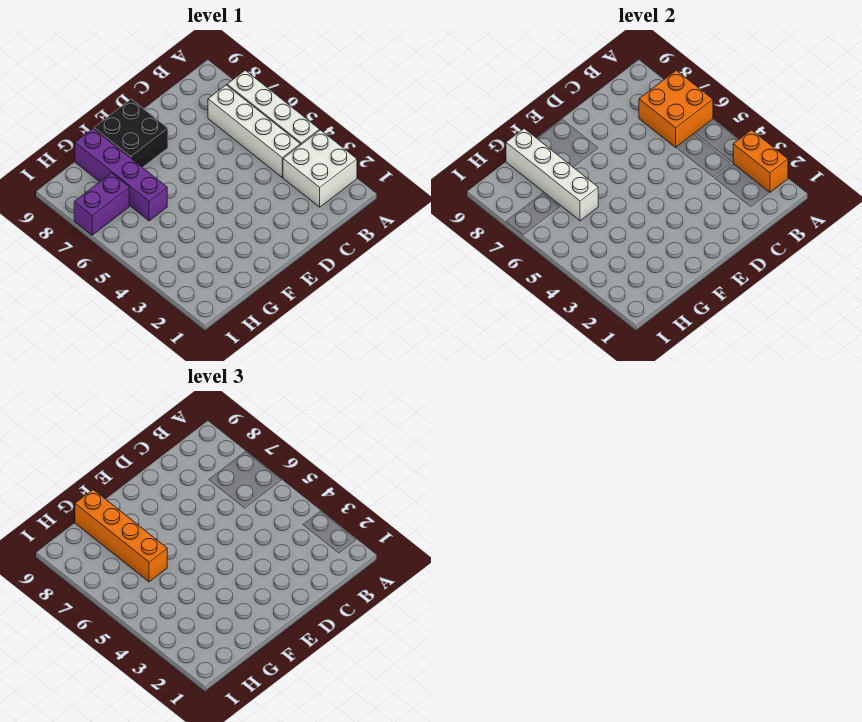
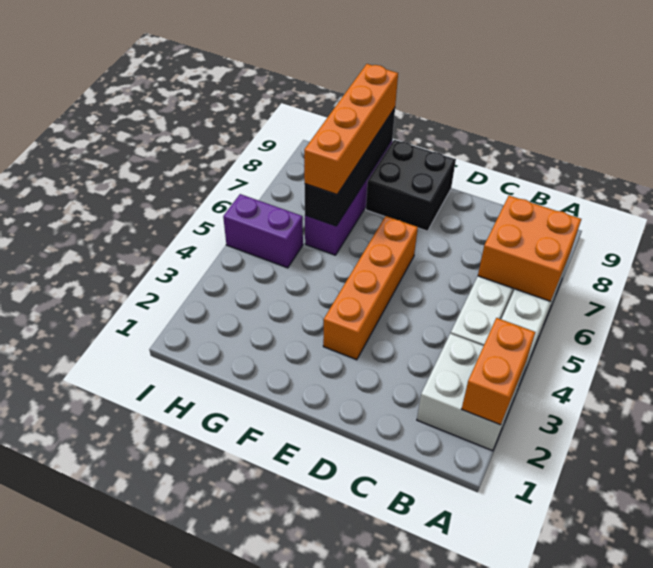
none -> orange brick E3:E6 level 1
white brick G6:G9 level 2 -> black brick G6:G9 level 2
purple brick H7:I7 level 1 -> purple brick H5:I5 level 1

